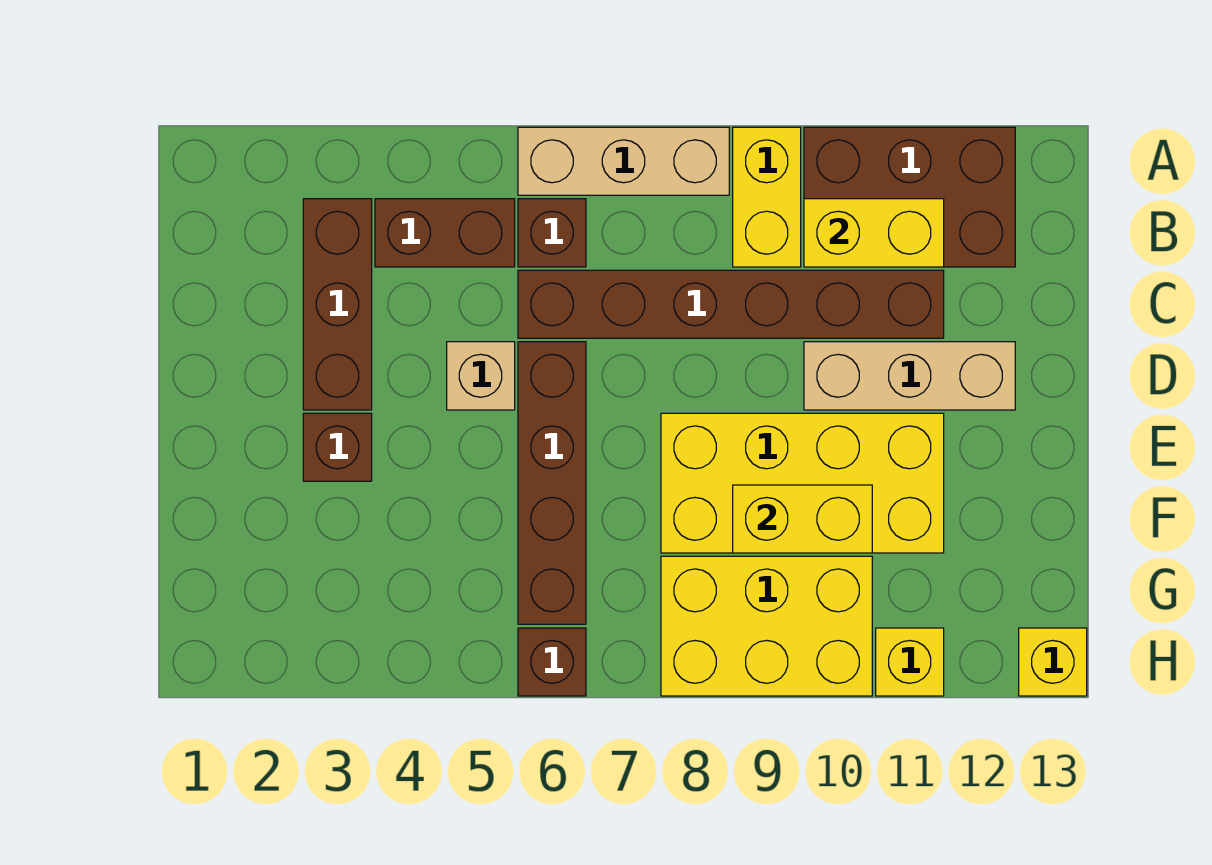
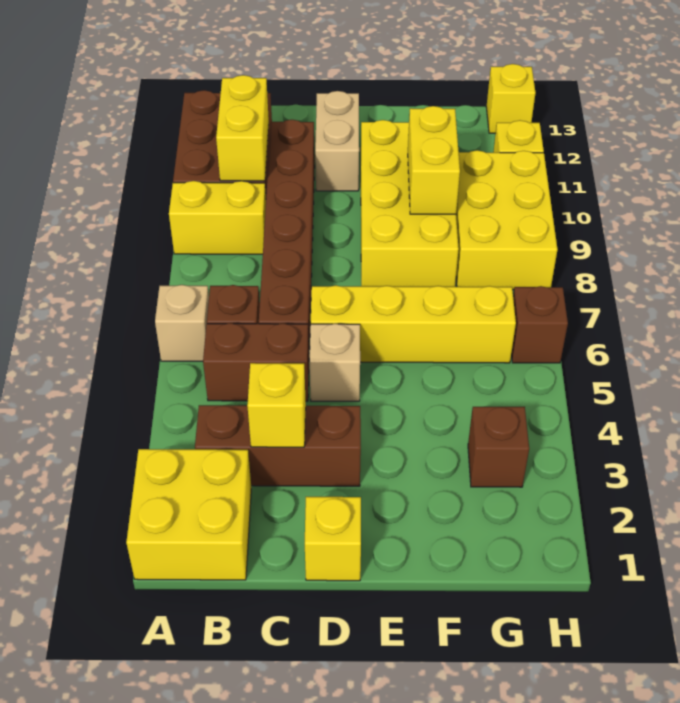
none -> yellow brick A1:B2 level 1
tan brick A6:A8 level 1 -> tan brick A6 level 1
brown brick B4:B5 level 1 -> brown brick B5:C5 level 1
none -> yellow brick C3 level 2
none -> yellow brick D1 level 1
brown brick D6:G6 level 1 -> yellow brick D6:G6 level 1
tan brick D10:D12 level 1 -> tan brick D11:D12 level 1
brown brick E3 level 1 -> brown brick G3 level 1

